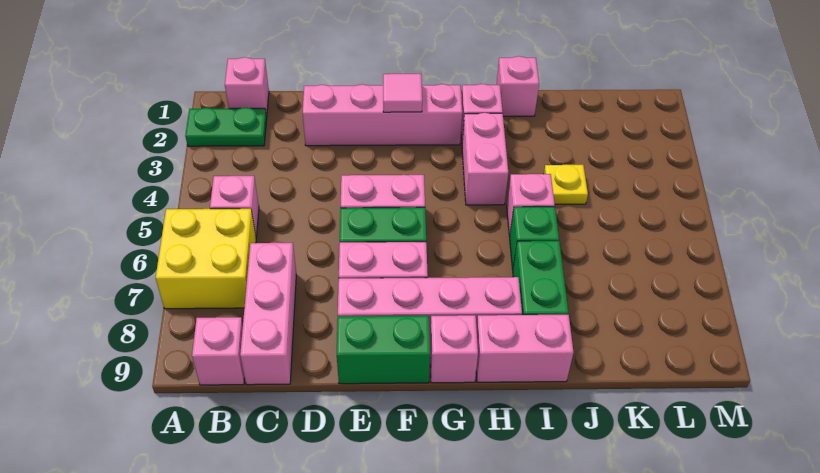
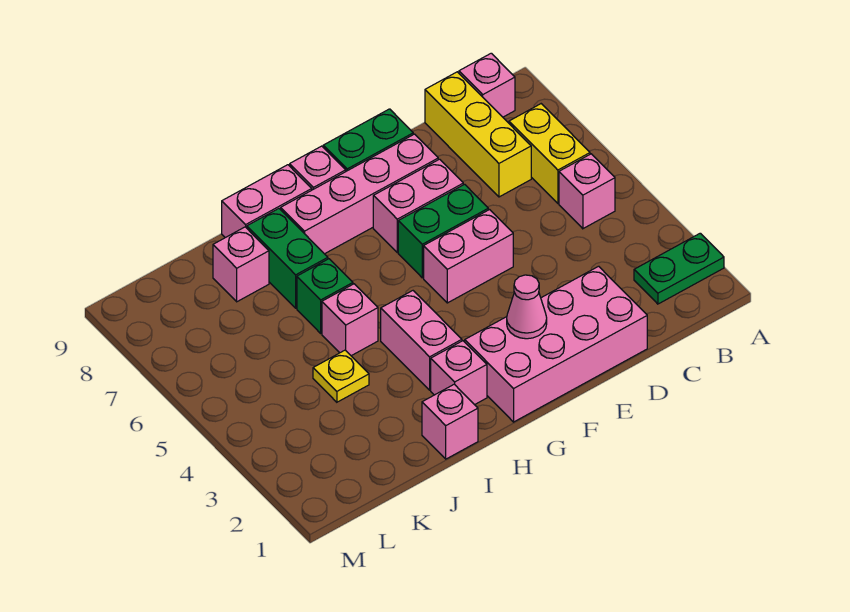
yellow brick A6:B7 level 1 -> yellow brick B6:B7 level 1
pink brick B1 level 1 -> pink brick J8 level 1
pink brick C7:C9 level 1 -> yellow brick C7:C9 level 1
pink brick D2:G2 level 1 -> pink brick D1:G2 level 1
pink tile F2 level 2 -> pink cone F2 level 2

